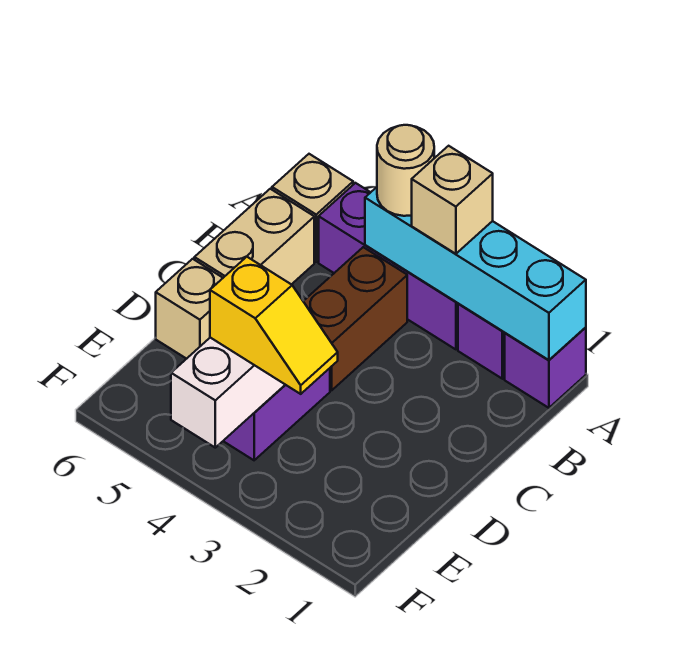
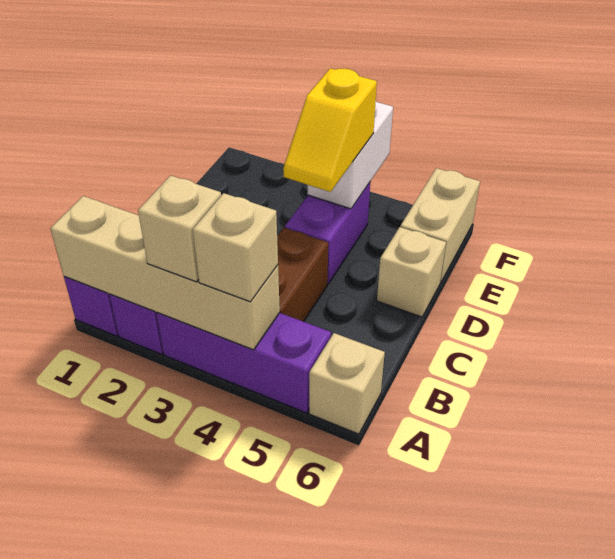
cyan brick A1:A4 level 2 -> tan brick A1:A4 level 2
tan round brick A4 level 3 -> tan brick A4 level 3
tan brick B6:C6 level 1 -> tan brick E6:F6 level 1
yellow slope E3:E4 level 3 top 4 -> yellow slope D4:E4 level 3 top E

